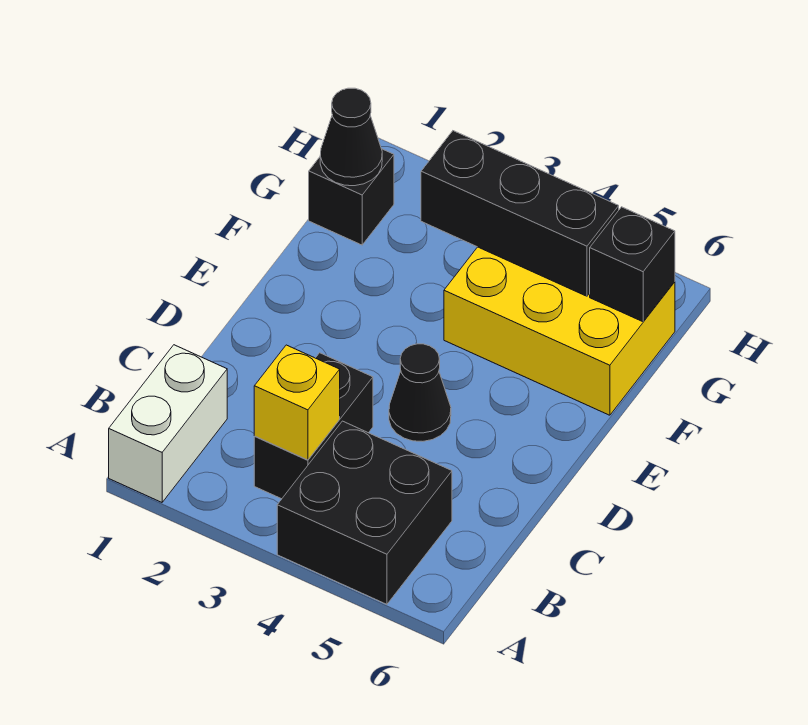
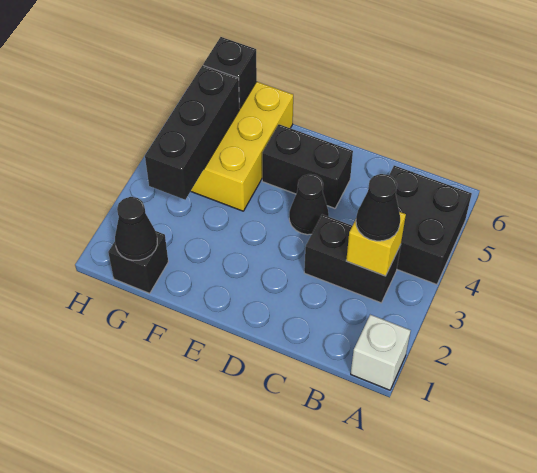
white brick A1:B1 level 1 -> white brick A1 level 1
none -> black cone B3 level 3
none -> black brick D5:E5 level 1

